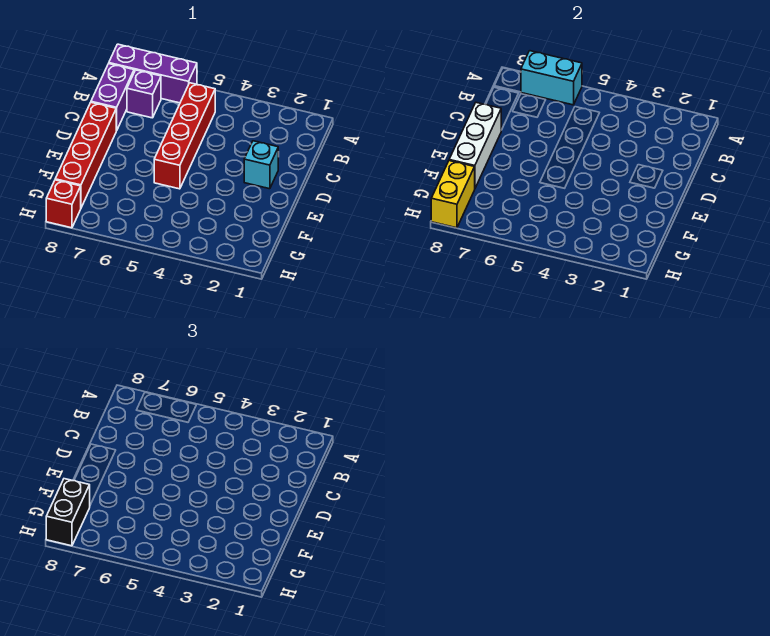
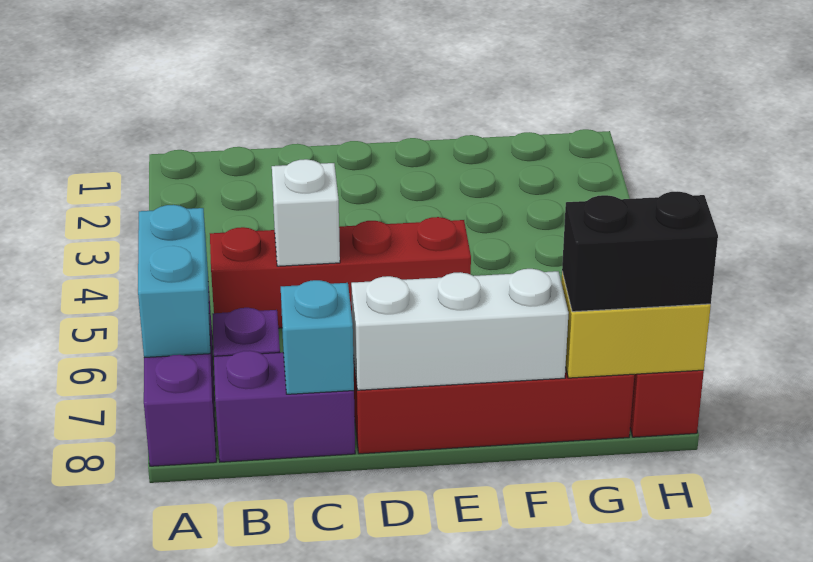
none -> white brick C5 level 2
cyan brick D2 level 1 -> cyan brick C8 level 2

